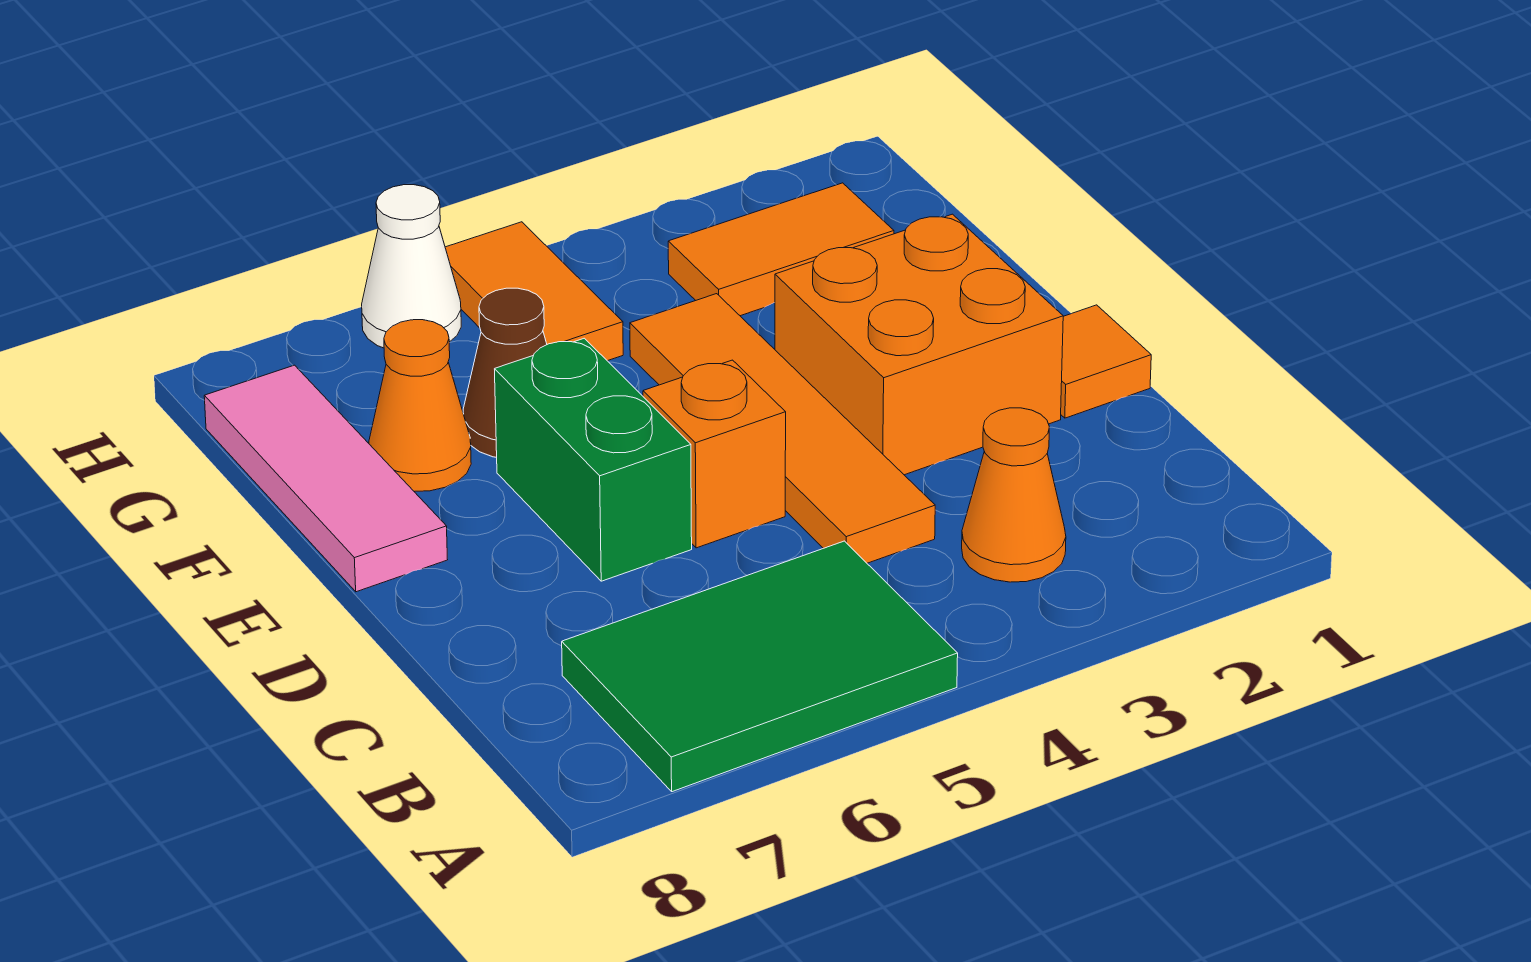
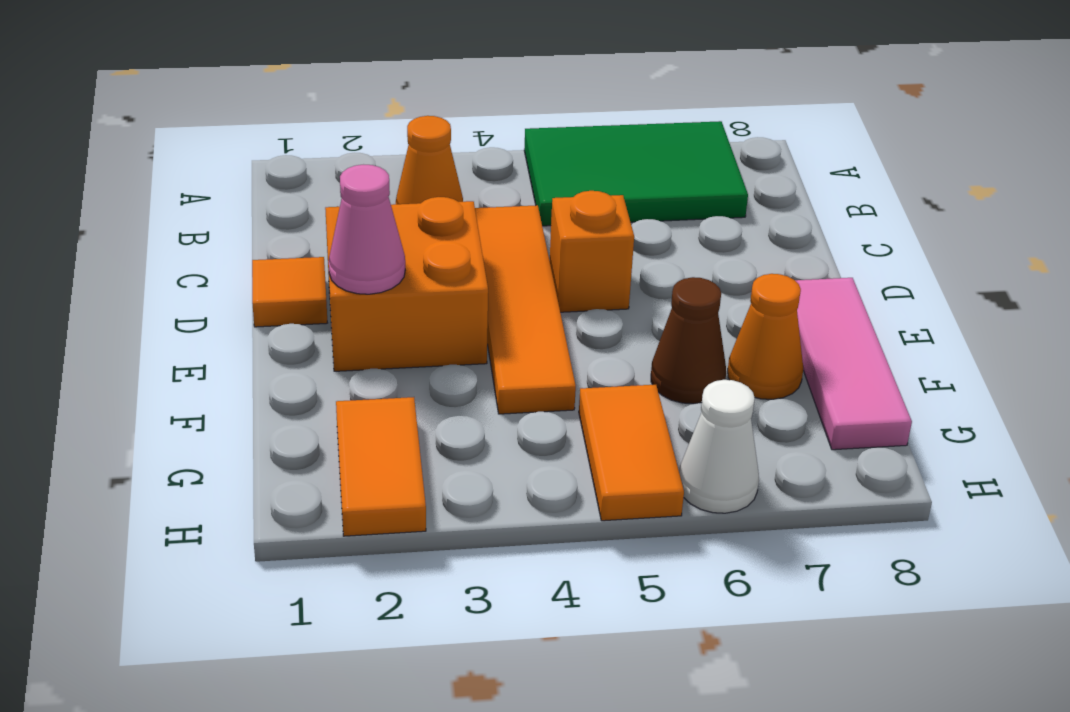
green brick D6:E6 level 1 -> none
none -> pink cone E2 level 2
orange tile G2:G3 level 1 -> orange tile G2:H2 level 1

